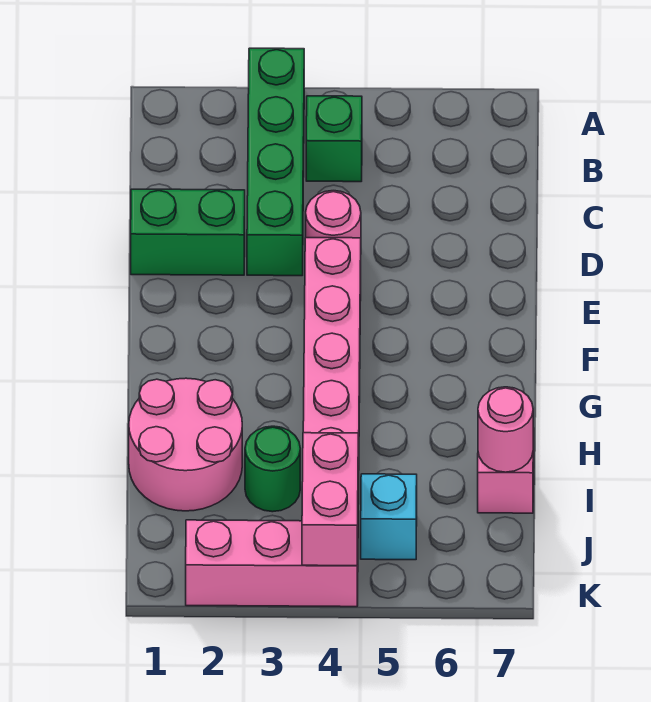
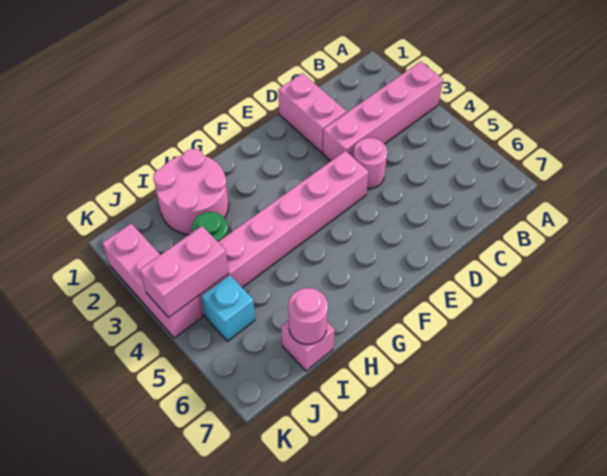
green brick A3:D3 level 1 -> pink brick A3:D3 level 1
green brick B4 level 1 -> none
green brick D1:D2 level 1 -> pink brick D1:D2 level 1

